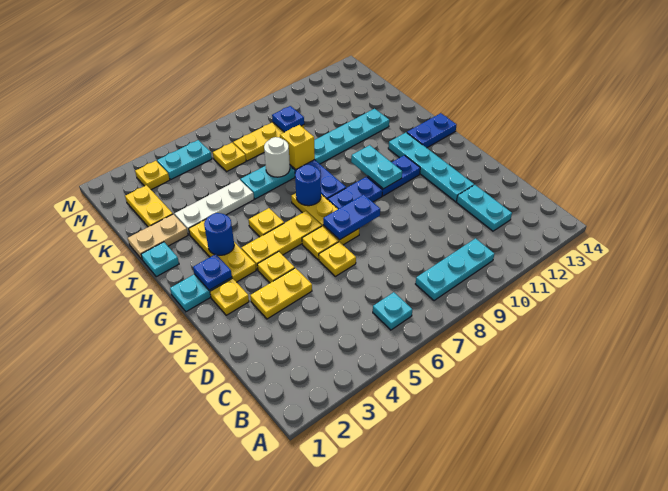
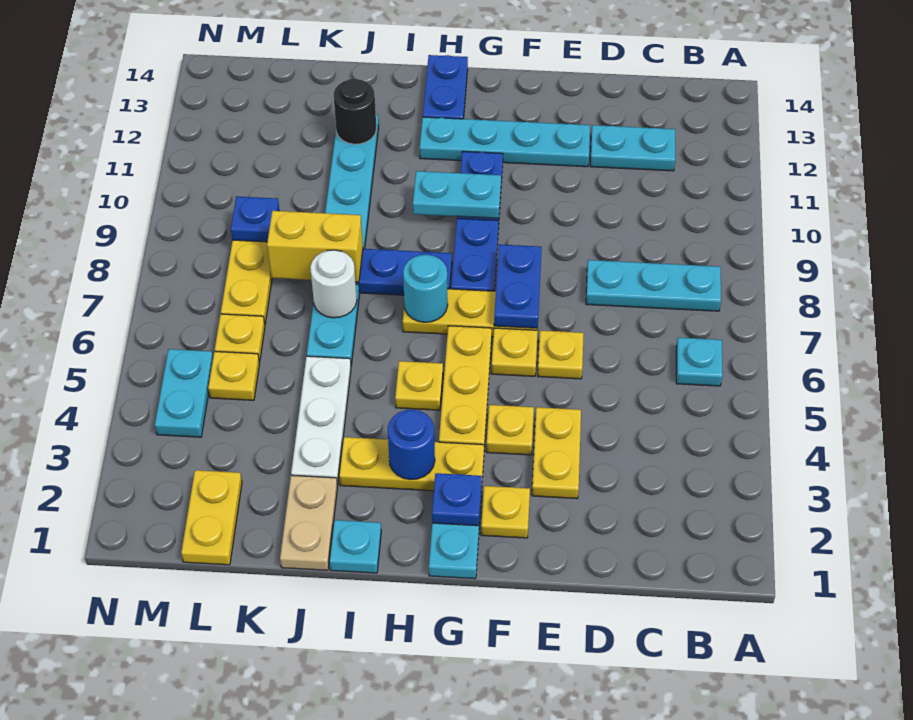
cyan plate B8:B10 level 1 -> cyan plate B8:D8 level 1
blue round brick H7 level 2 -> cyan round brick H7 level 2
yellow brick J8 level 2 -> yellow brick J8:K8 level 2
none -> black round brick J12 level 2
yellow plate K2:L2 level 1 -> yellow plate L1:L2 level 1
yellow plate M3 level 1 -> yellow plate L5 level 1

